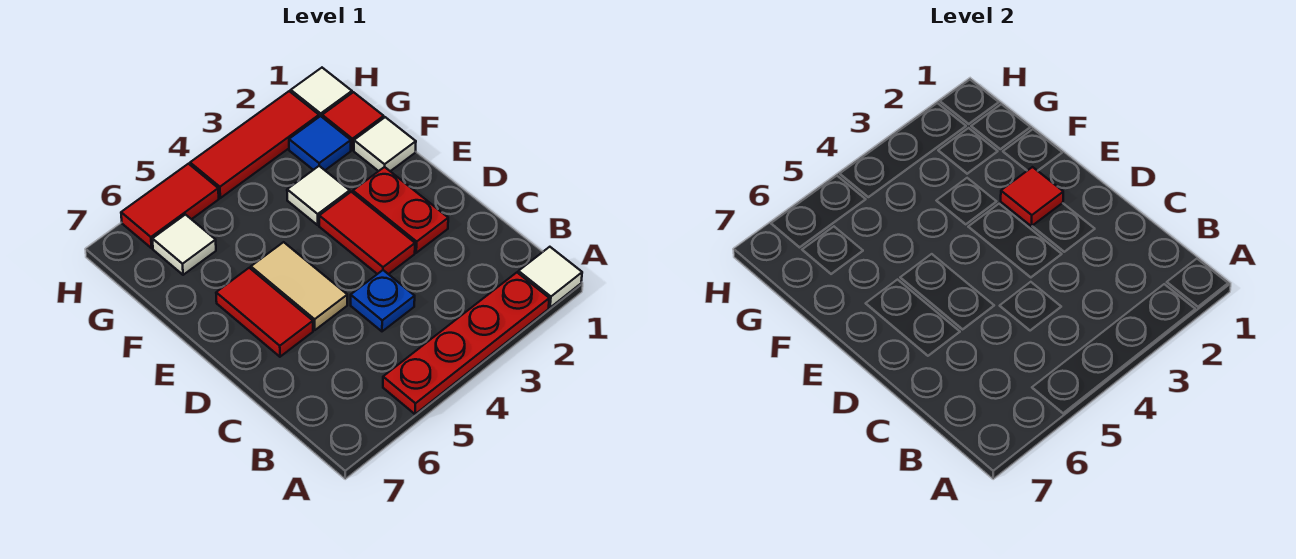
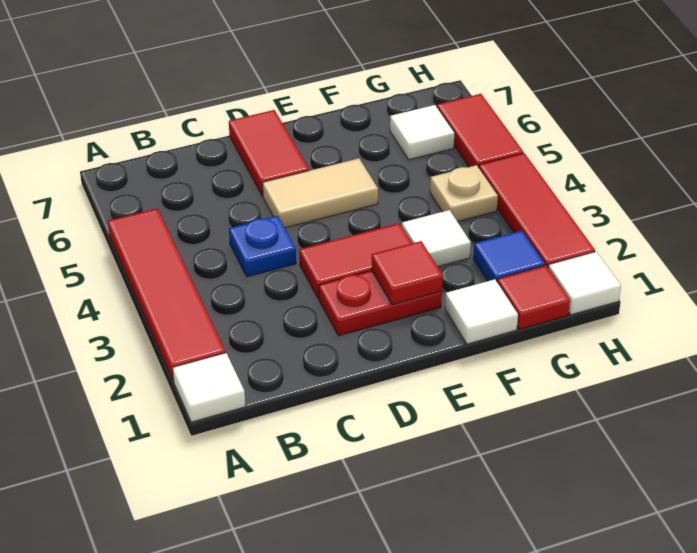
red plate A2:A5 level 1 -> red tile A2:A5 level 1
red tile D6:E6 level 1 -> red tile D6:D7 level 1
none -> tan plate G4 level 1

